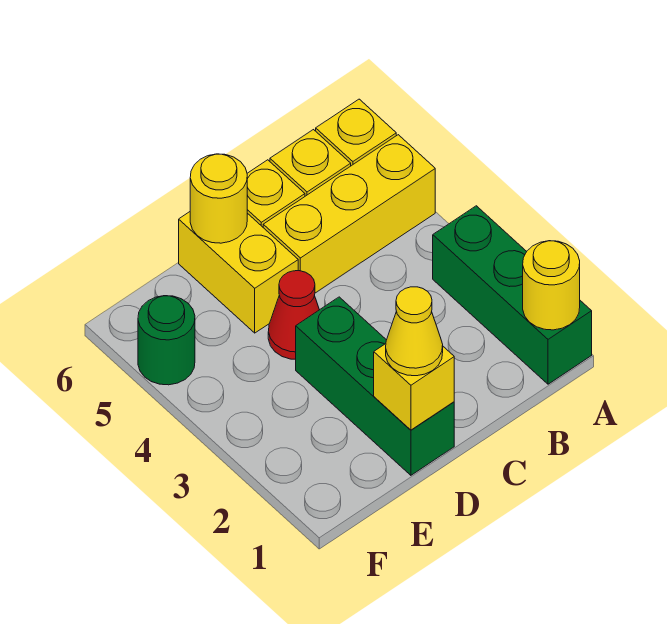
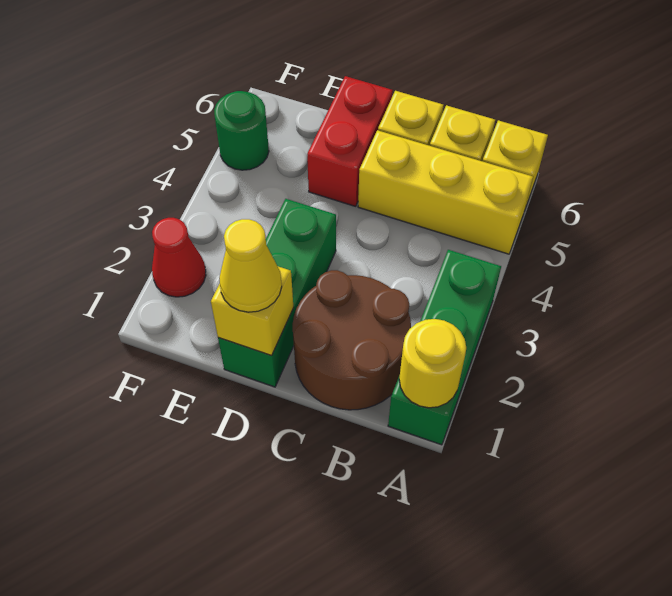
none -> brown round brick B1:C2 level 1
red cone D4 level 1 -> red cone F2 level 1
yellow brick D5:D6 level 1 -> red brick D5:D6 level 1
yellow round brick D6 level 2 -> none

